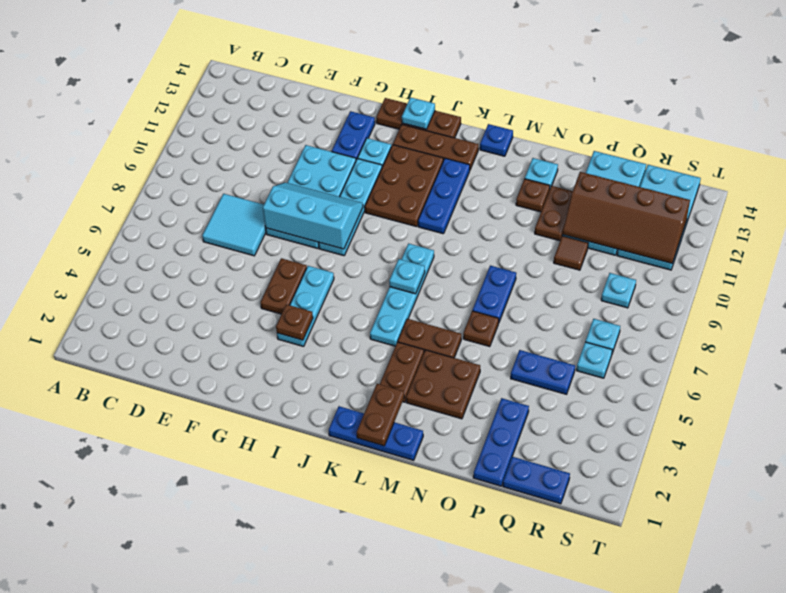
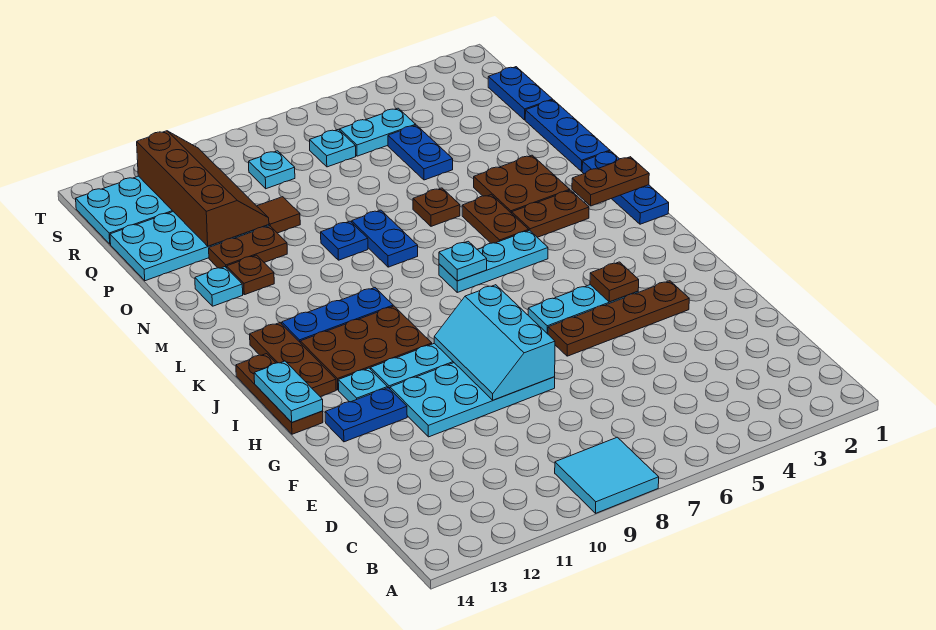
cyan tile D7:E8 level 1 -> cyan tile A8:B9 level 1
brown plate G5:G6 level 1 -> brown plate G3:G6 level 1
cyan plate I14 level 2 -> cyan plate H14:I14 level 2
cyan plate K5:K8 level 1 -> cyan plate K5:K7 level 1
blue plate L14 level 1 -> blue plate N9 level 1
blue plate N7:N8 level 1 -> blue plate M8:N8 level 1
blue plate P1:P3 level 1 -> blue plate N1:P1 level 1
cyan plate R6 level 1 -> cyan plate R5:R6 level 1

